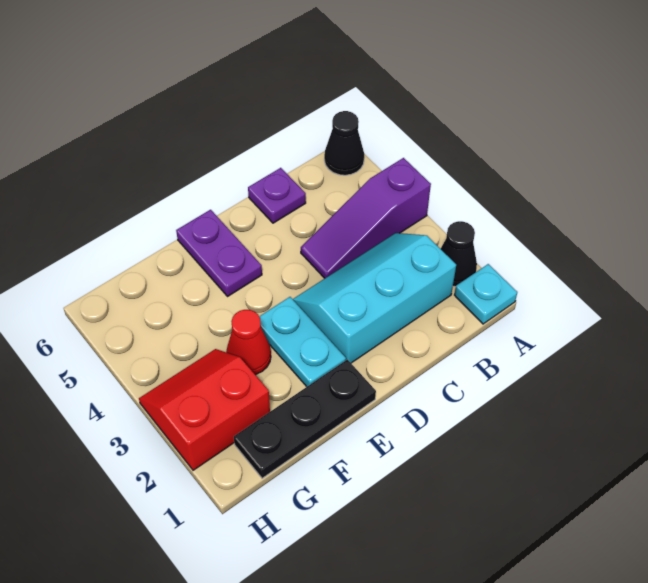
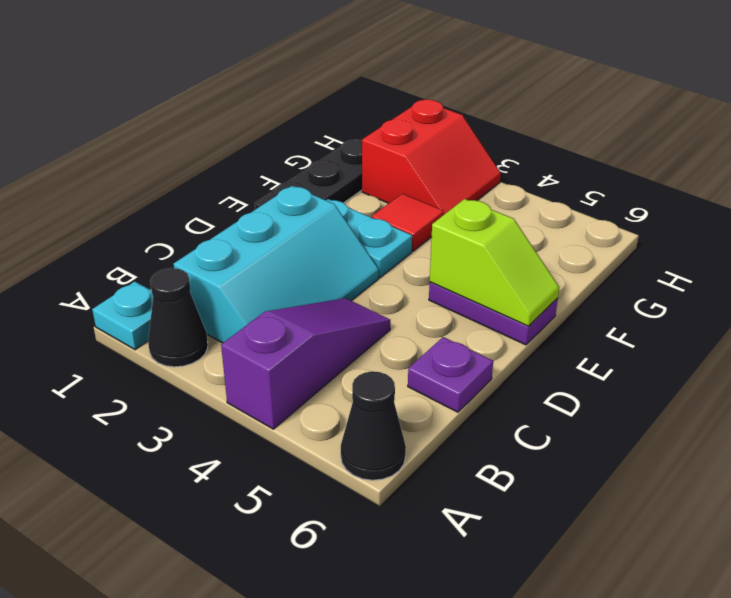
none -> lime slope E5:E6 level 2 top 5
red cone F3 level 1 -> red tile F3 level 1

